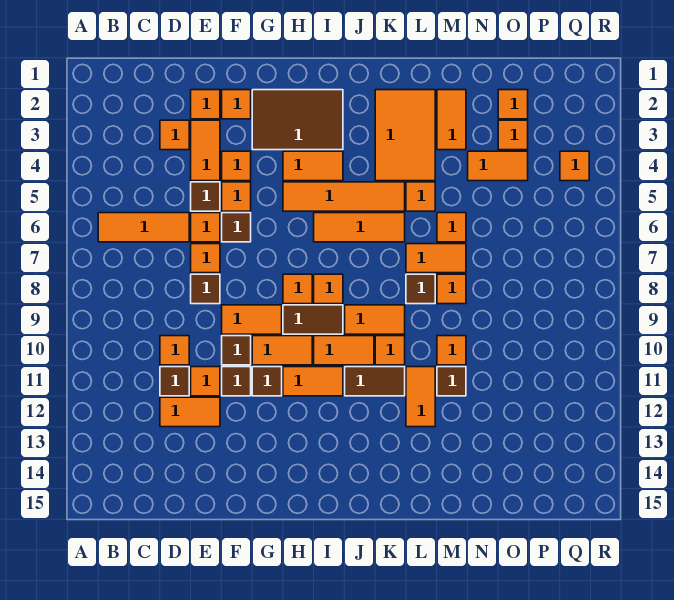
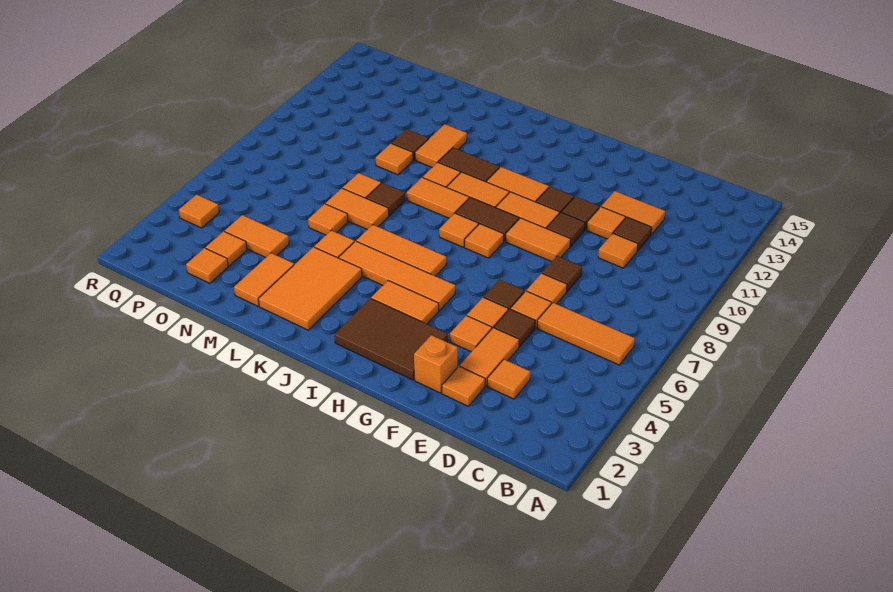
orange tile F2 level 1 -> orange brick F2 level 1

